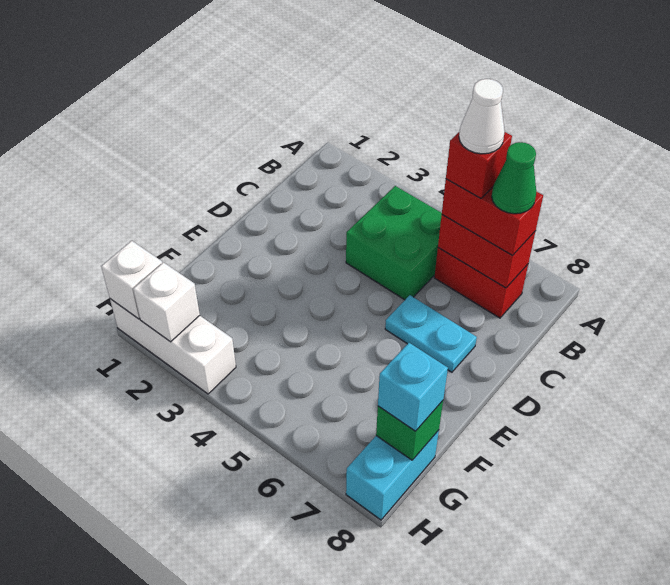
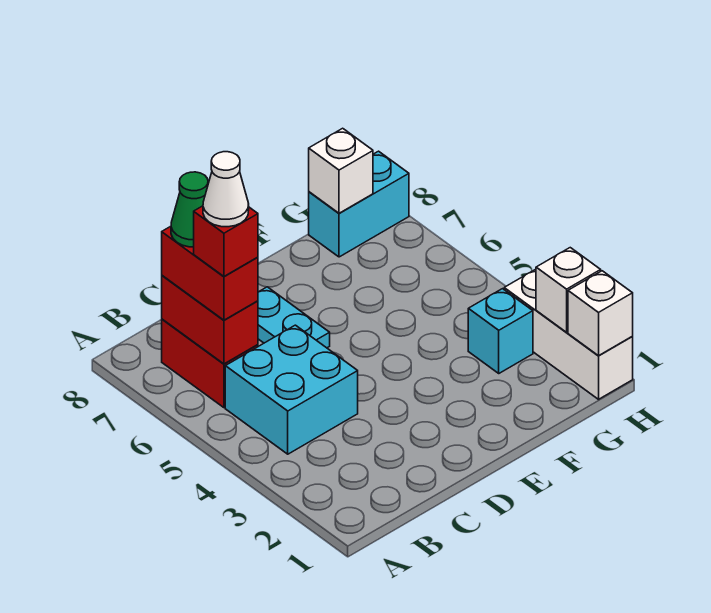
green brick B4:C5 level 1 -> cyan brick B4:C5 level 1
green brick G8 level 2 -> white brick G8 level 2
cyan brick G8 level 3 -> cyan brick G3 level 1

